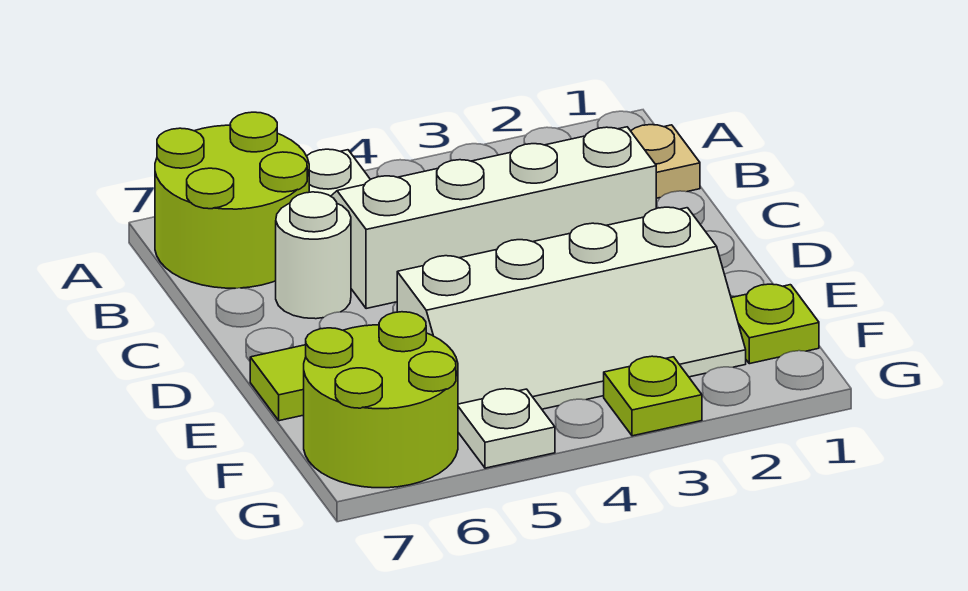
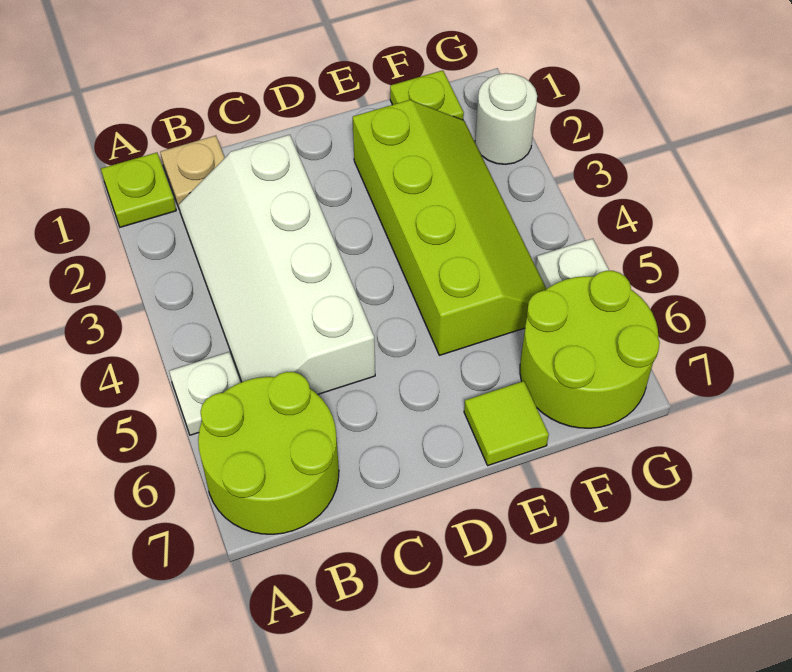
white round brick C6 level 1 -> white round brick G2 level 1
white slope E2:F5 level 1 top E -> lime slope E2:F5 level 1 top E
lime plate G3 level 1 -> lime plate A1 level 1

